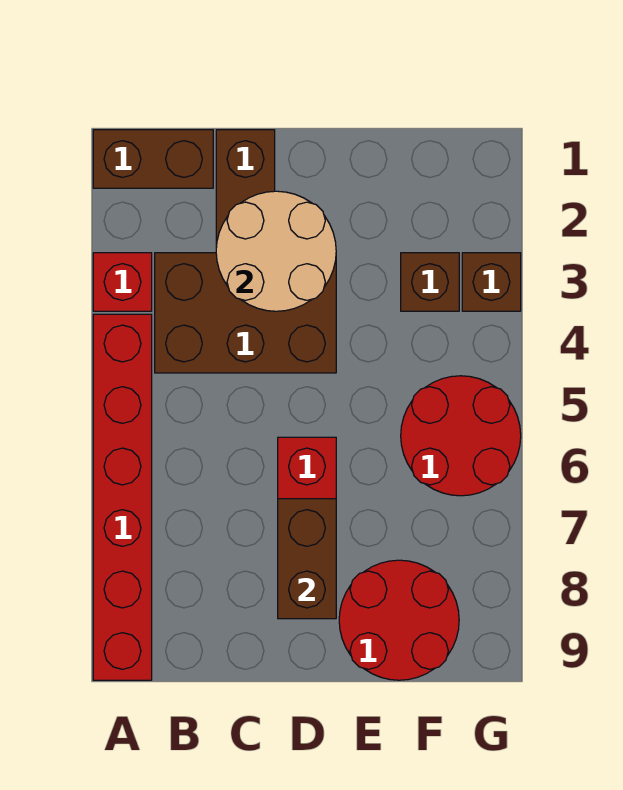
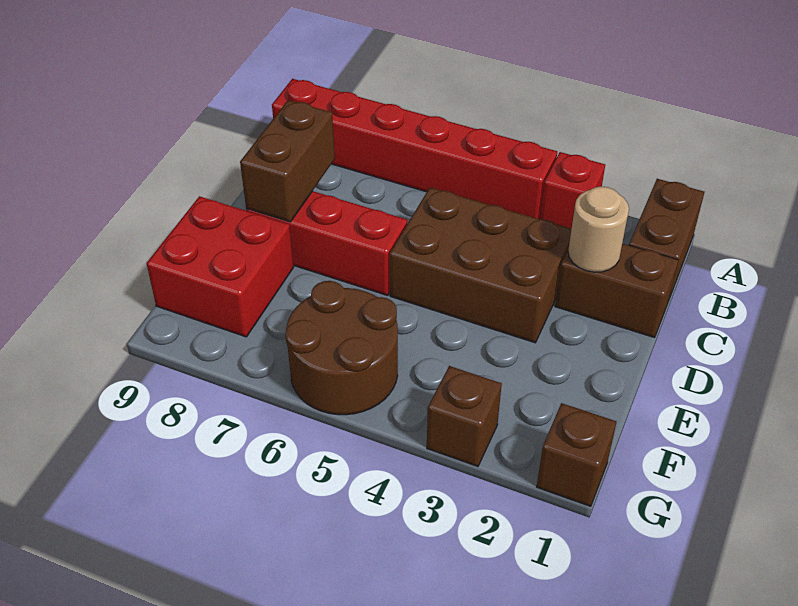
brown brick B3:D4 level 1 -> brown brick C3:D5 level 1
tan round brick C2:D3 level 2 -> tan round brick C2 level 2
brown brick D7:D8 level 2 -> brown brick C8:D8 level 2
red round brick E8:F9 level 1 -> red brick E8:F9 level 1
brown brick F3 level 1 -> brown brick G1 level 1
red round brick F5:G6 level 1 -> brown round brick F5:G6 level 1

